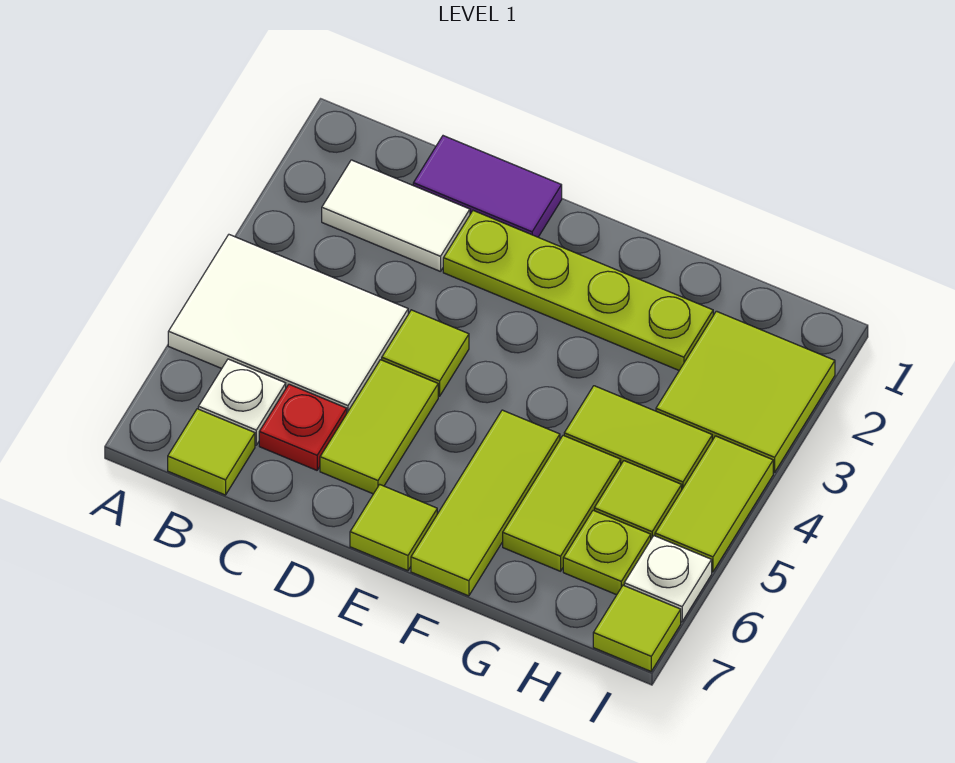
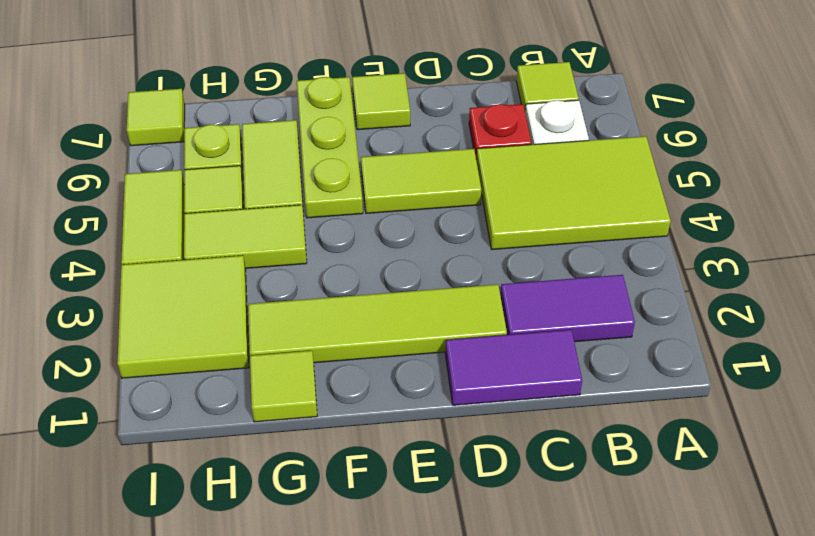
white tile A4:C5 level 1 -> lime tile A4:C5 level 1
white tile B2:C2 level 1 -> purple tile B2:C2 level 1
lime plate D2:G2 level 1 -> lime tile D2:G2 level 1
lime tile D4 level 1 -> lime tile G1 level 1
lime tile D5:D6 level 1 -> lime tile D5:E5 level 1
lime tile F5:F7 level 1 -> lime plate F5:F7 level 1
white plate I6 level 1 -> none

